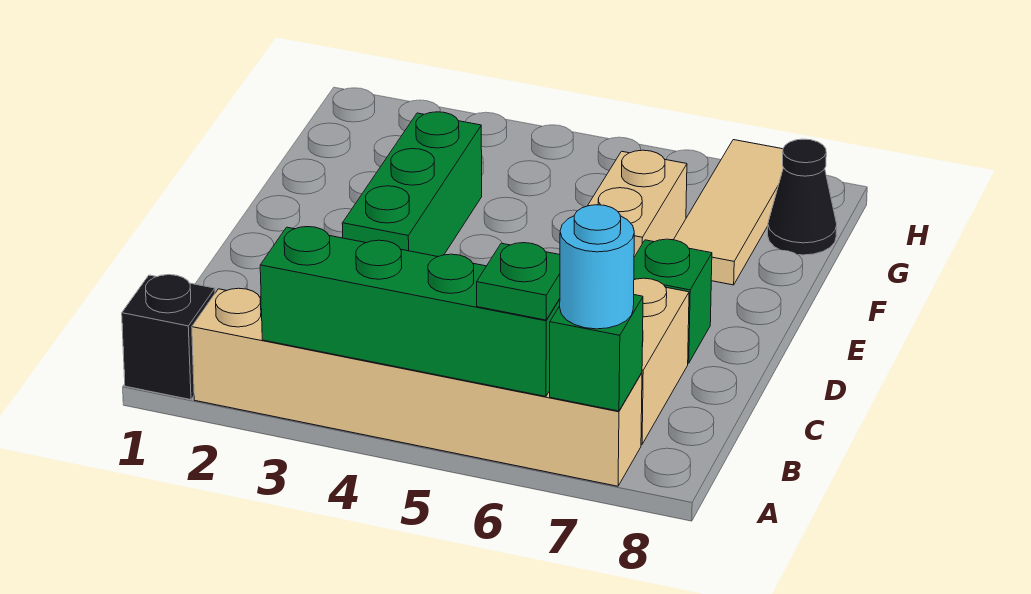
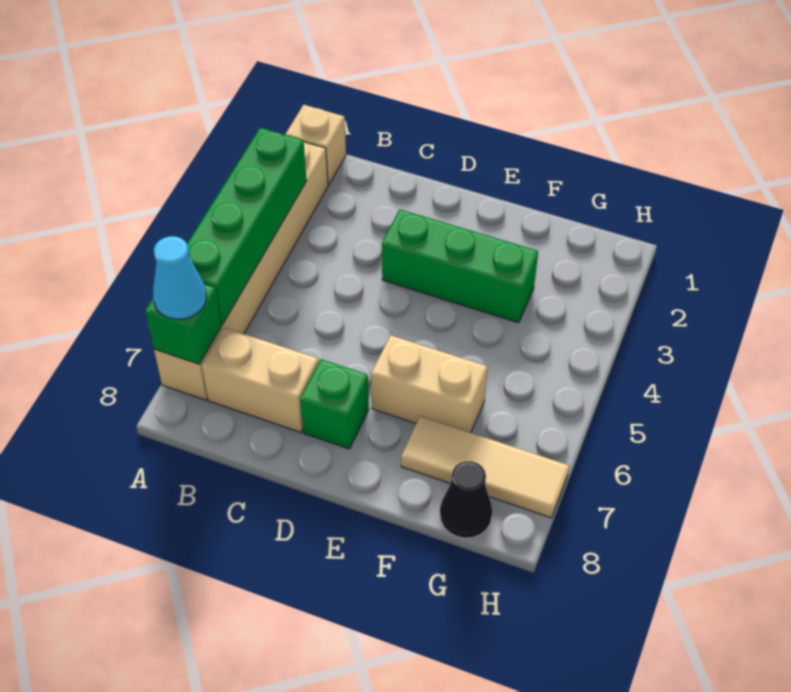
black brick A1 level 1 -> tan brick A1 level 1
green plate A6 level 3 -> none
cyan round brick A7 level 3 -> cyan cone A7 level 3

